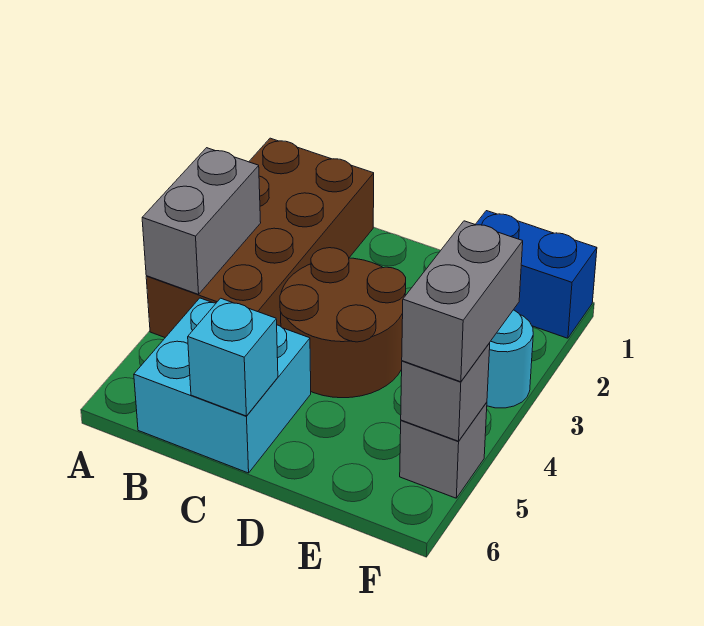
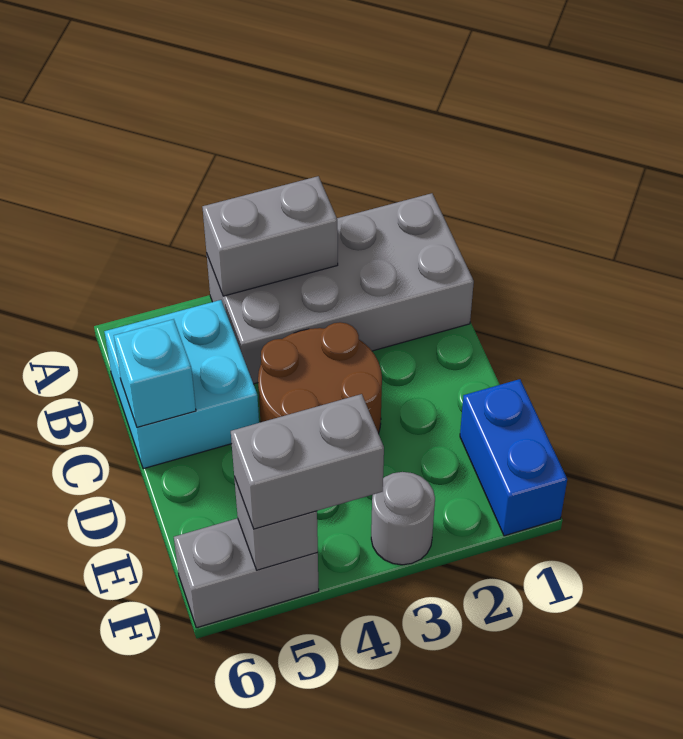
brown brick A1:B4 level 1 -> grey brick A1:B4 level 1
cyan round brick F3 level 1 -> grey round brick F3 level 1
grey brick F5 level 1 -> grey brick F5:F6 level 1

